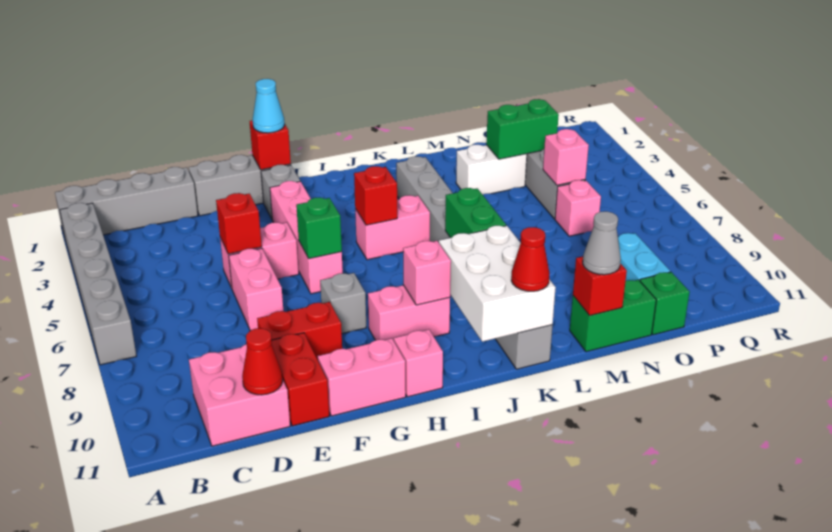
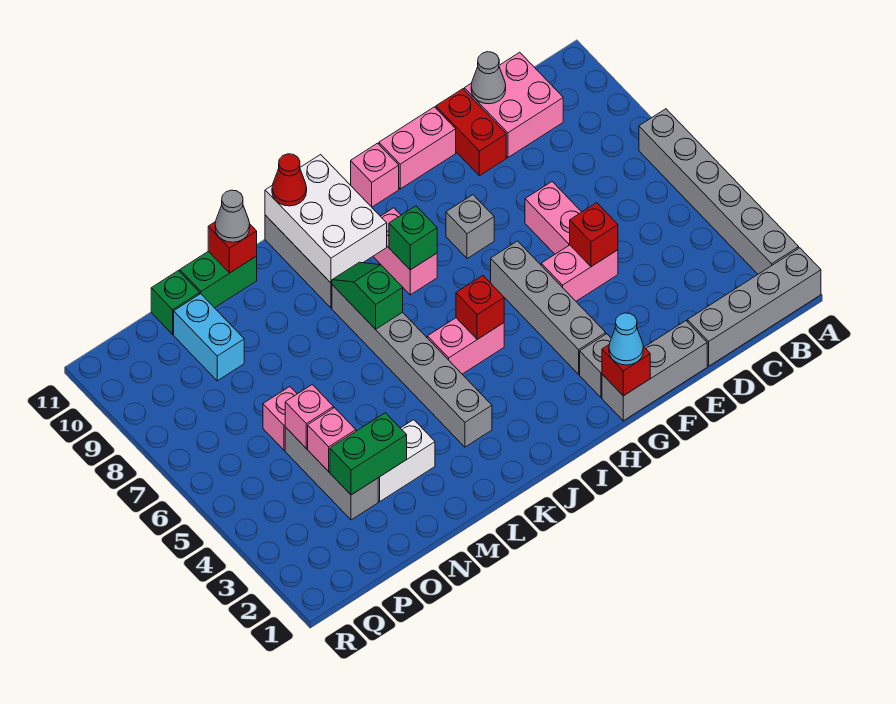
red cone D11 level 2 -> grey cone D11 level 2
red brick E9:F9 level 1 -> none
pink brick G3:G6 level 1 -> grey brick G3:G6 level 1
green brick G6 level 2 -> green brick I8 level 2
pink brick H9:I9 level 1 -> pink brick I8:I9 level 1
pink brick I9 level 2 -> pink brick O4 level 2
green brick K7:K8 level 2 -> green slope K7:K8 level 2 top 7

